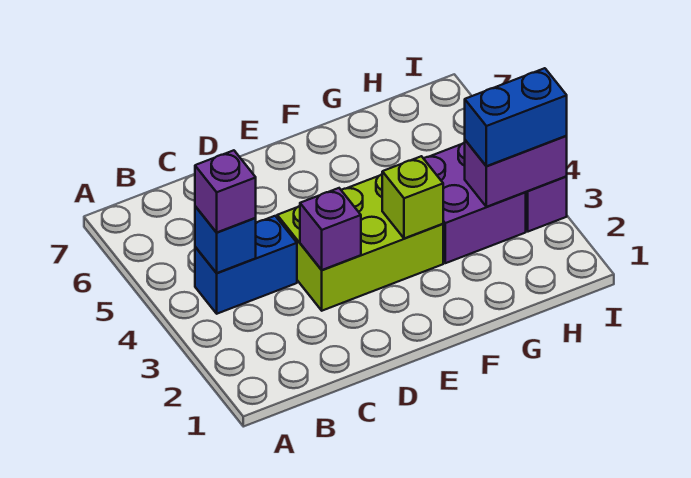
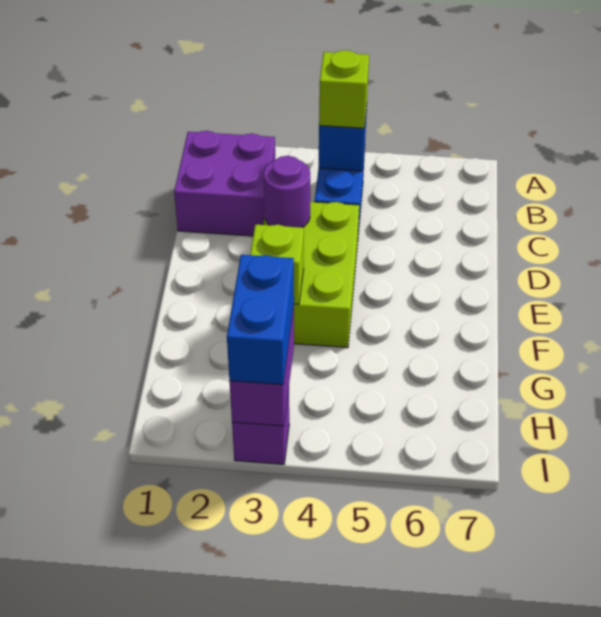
purple brick B4 level 3 -> lime brick B4 level 3
purple brick D3 level 2 -> purple round brick D3 level 2
purple brick G3:H4 level 1 -> purple brick B1:C2 level 1

